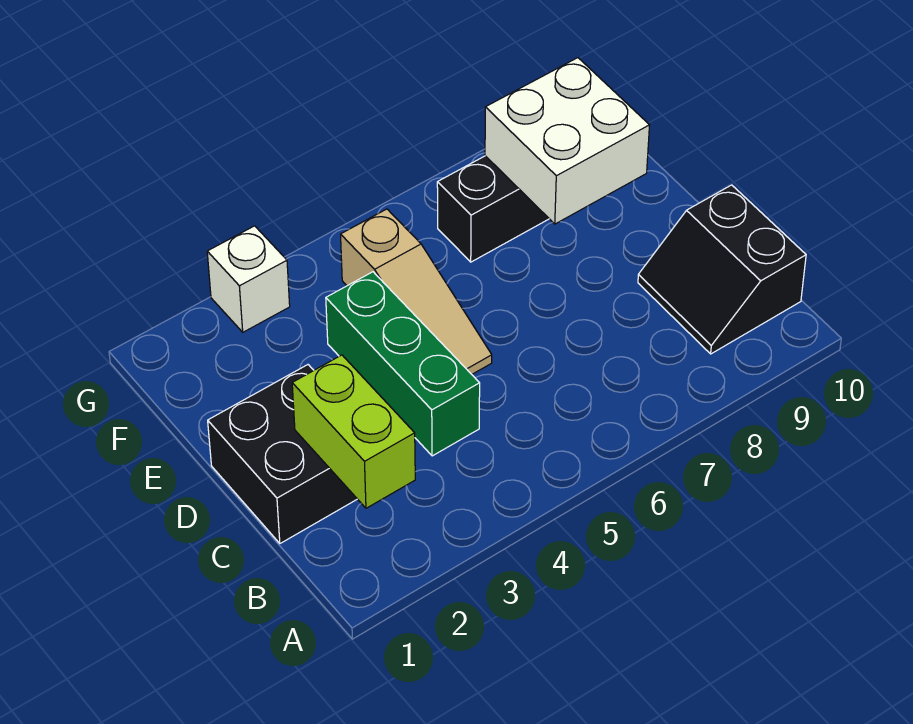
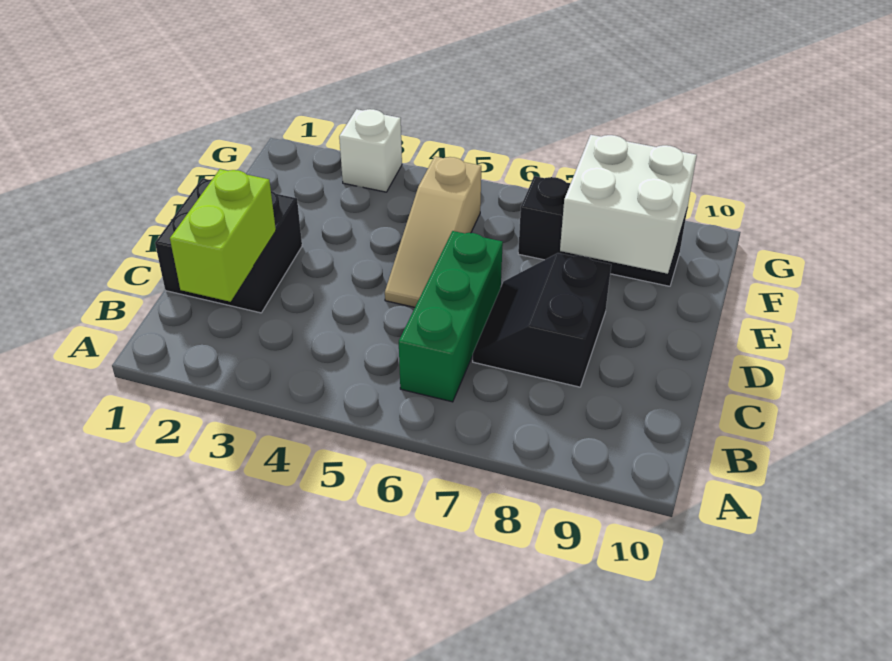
black slope B9:C10 level 1 top 10 -> black slope C7:D8 level 1 top 8
green brick C4:E4 level 1 -> green brick B6:D6 level 1

